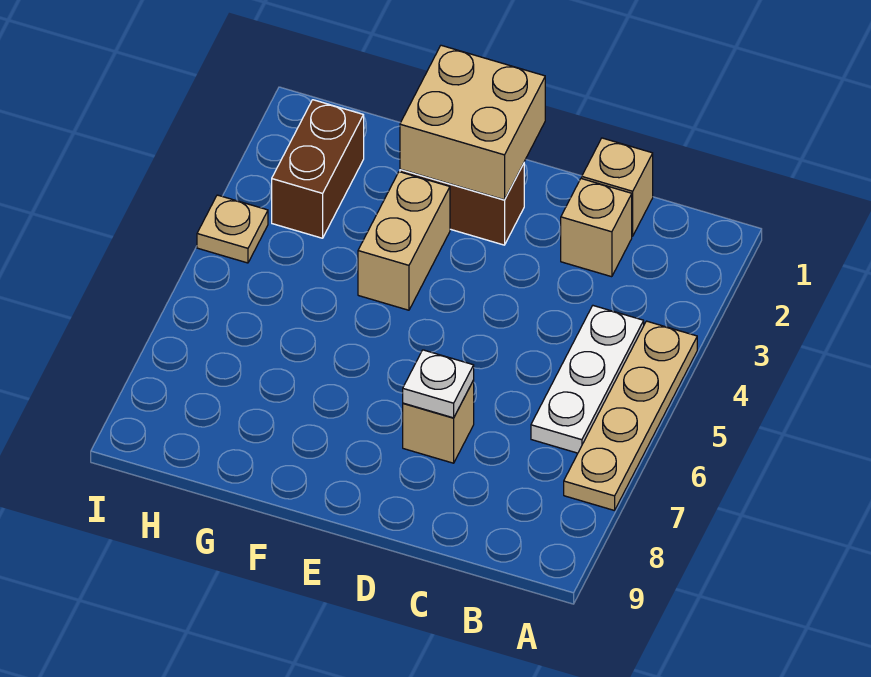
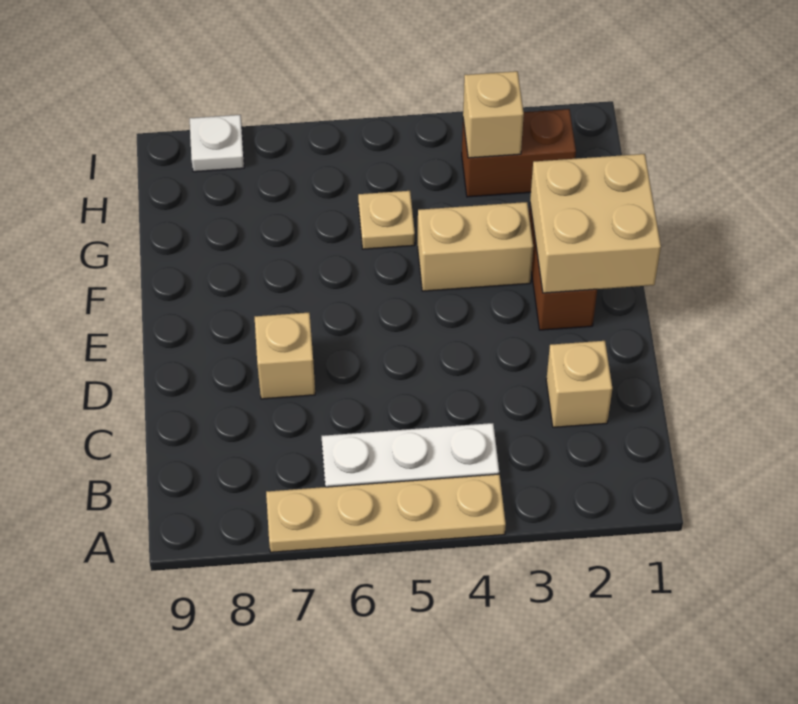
tan brick C1 level 1 -> tan brick H3 level 2
white plate D7 level 2 -> white plate I8 level 1
tan plate I4 level 1 -> tan plate G5 level 1

